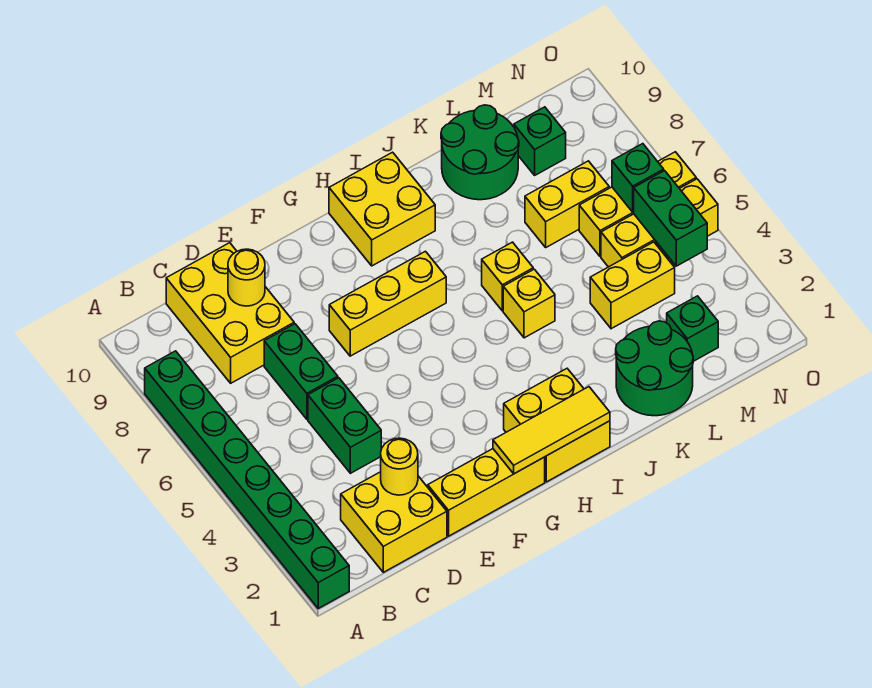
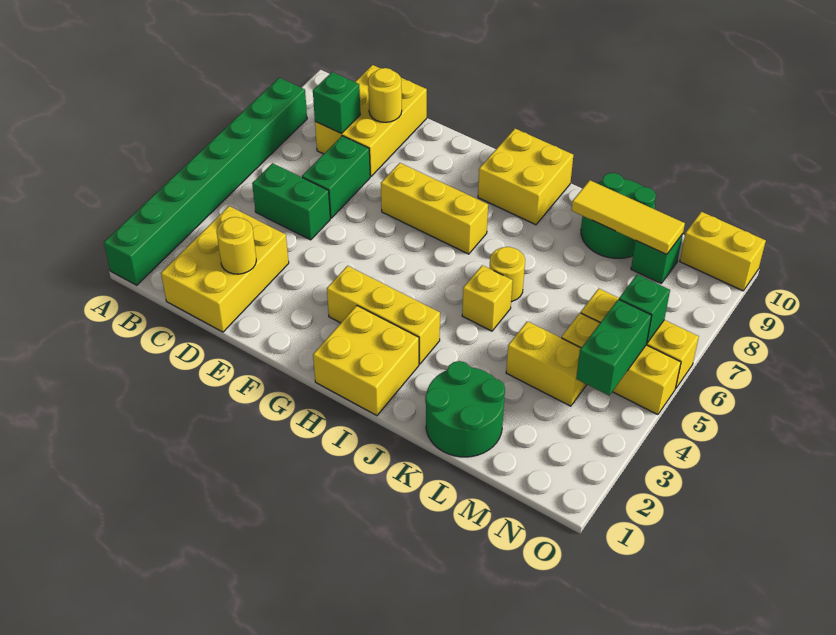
yellow brick C1:D2 level 1 -> yellow brick C1:D3 level 1
green brick D4:D5 level 1 -> green brick C5:D5 level 1
yellow brick E1:G1 level 1 -> yellow brick G3:I3 level 1
yellow tile G1:I1 level 2 -> yellow tile K9:M9 level 2
yellow brick J6 level 1 -> yellow round brick J6 level 1
yellow brick L7:M7 level 1 -> yellow brick N10:O10 level 1
green brick M2 level 1 -> green brick C8 level 2

